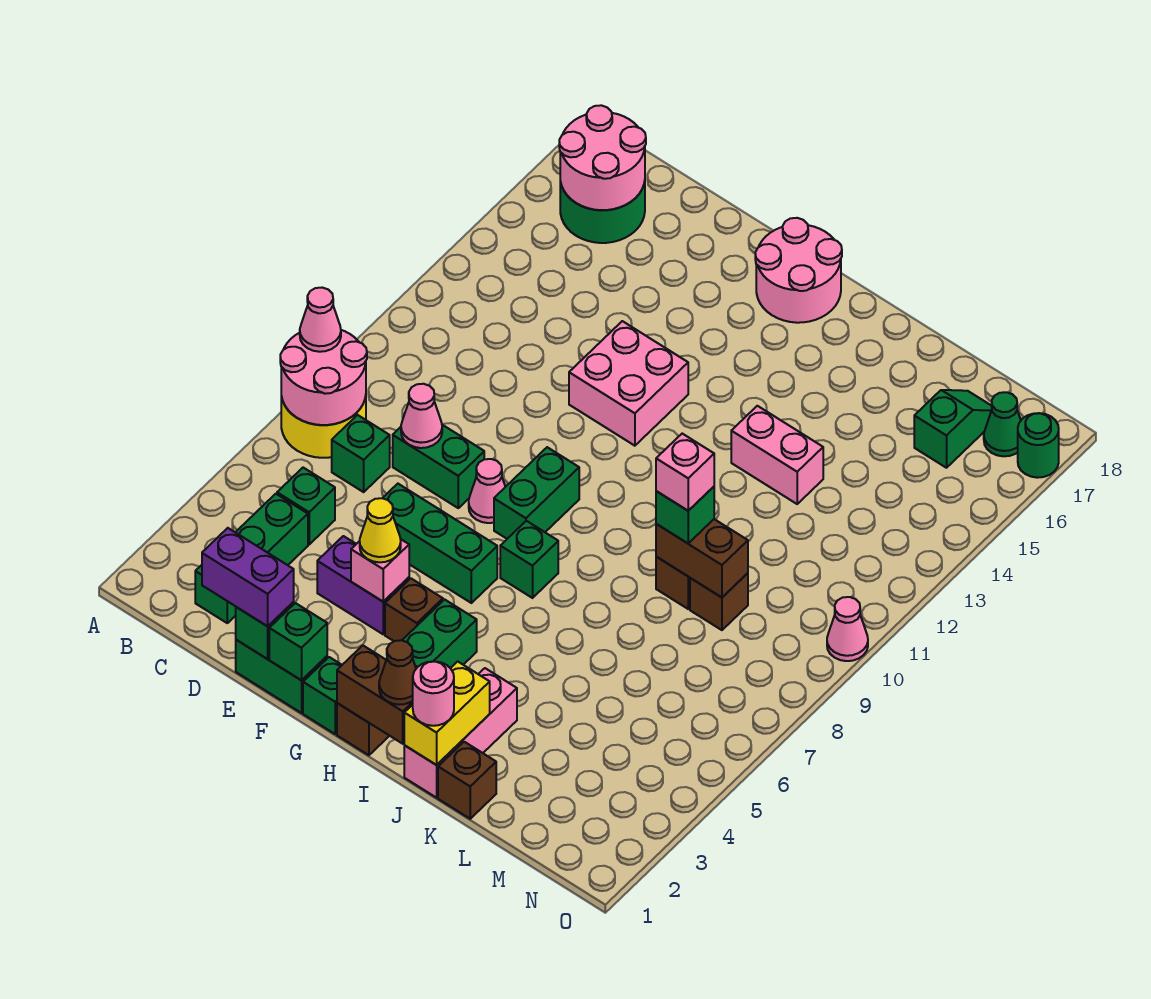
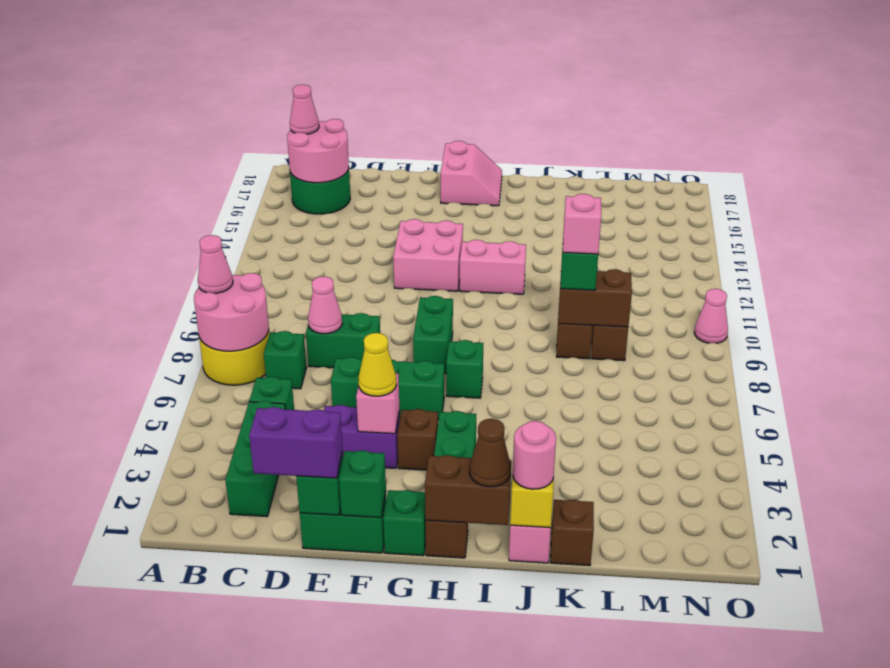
pink cone F8 level 1 -> pink cone B17 level 3
pink round brick G17:H18 level 1 -> pink slope G17:H18 level 1 top G
pink brick J13:K13 level 1 -> pink brick H12:I12 level 1
green slope M16:M17 level 1 top 16 -> none
green cone N17 level 1 -> none
green round brick O17 level 1 -> none

